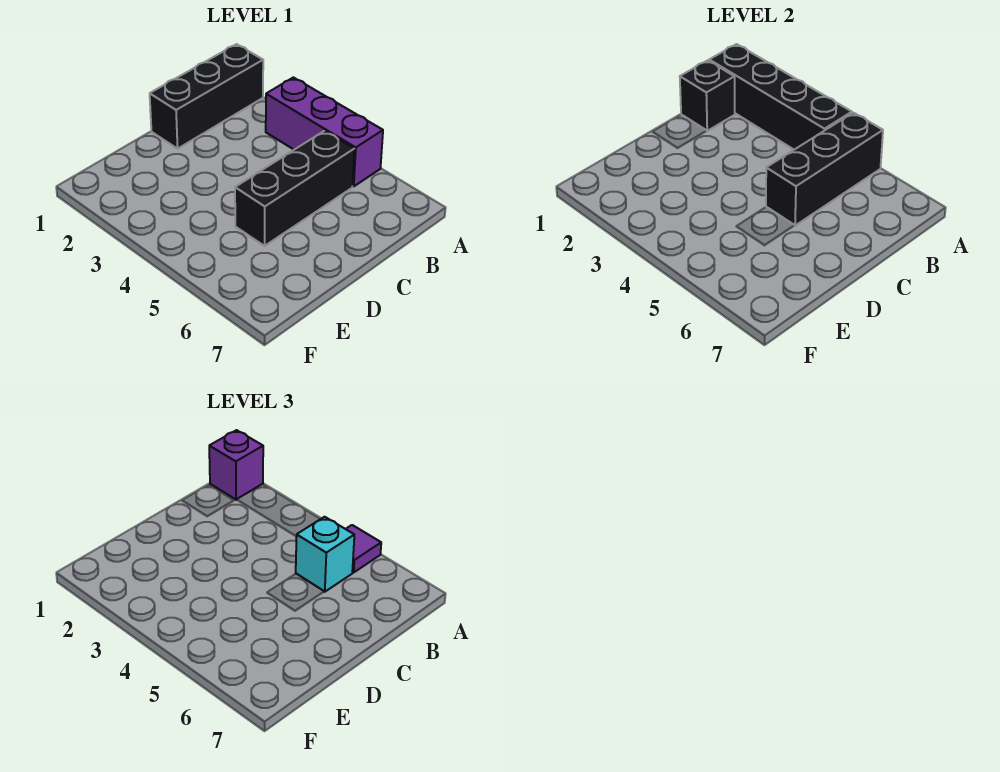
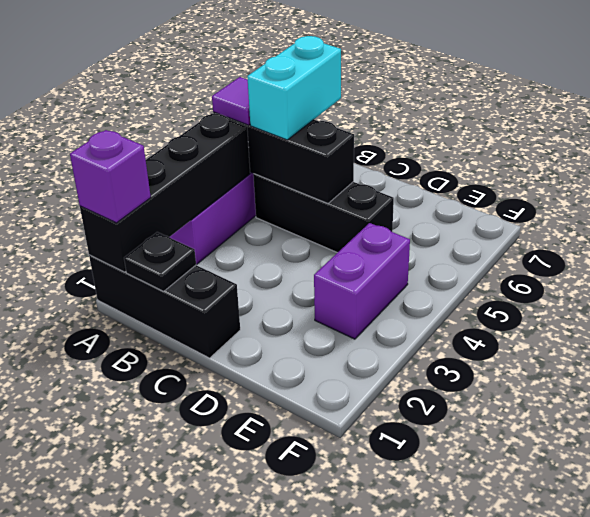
black brick B1 level 2 -> black plate B1 level 2
cyan brick B5 level 3 -> cyan brick B5:B6 level 3
none -> purple brick E3:E4 level 1

